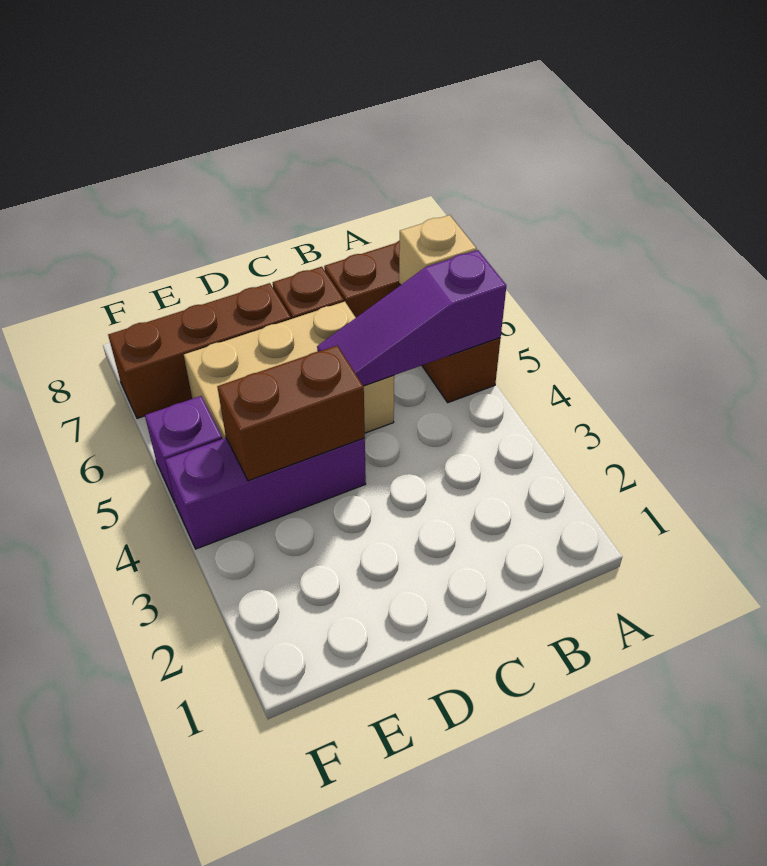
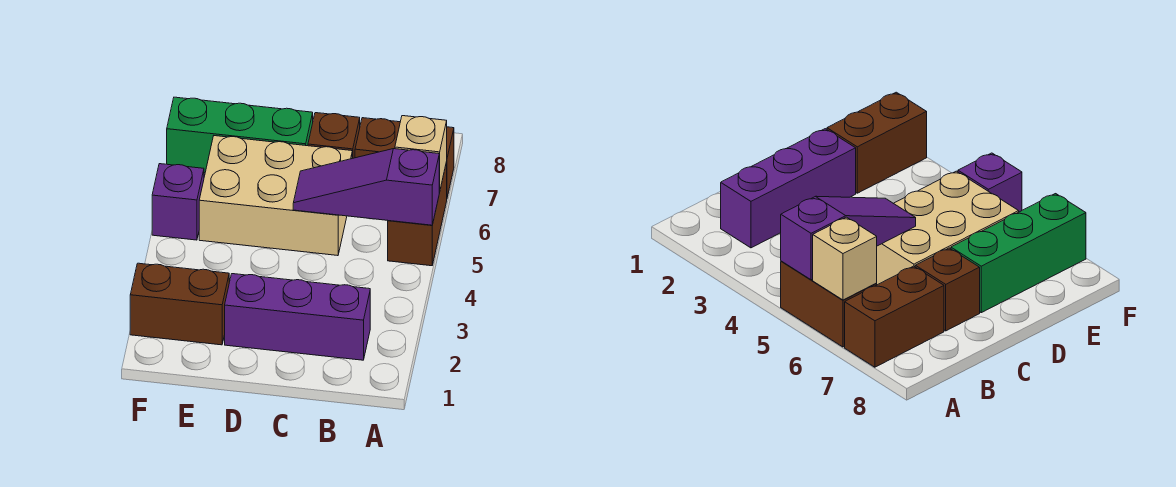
purple brick D4:F4 level 1 -> purple brick B2:D2 level 1
brown brick D4:E4 level 2 -> brown brick E2:F2 level 1
brown brick D7:F7 level 1 -> green brick D7:F7 level 1

